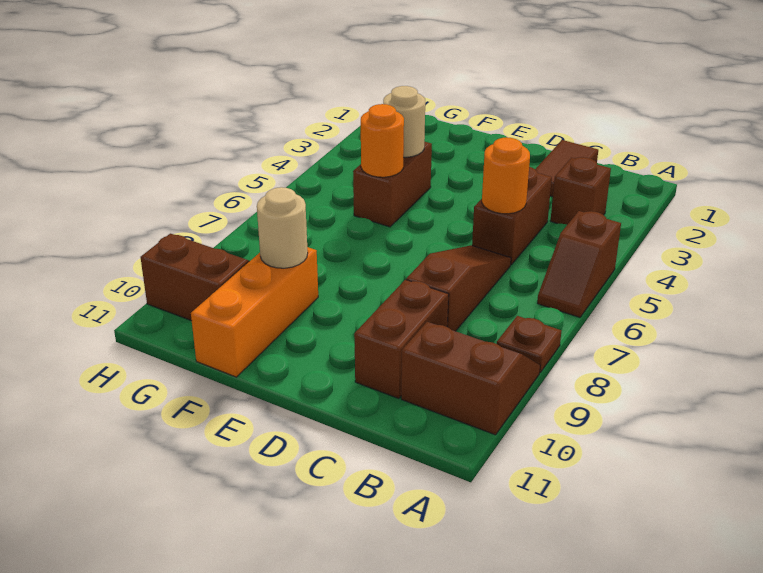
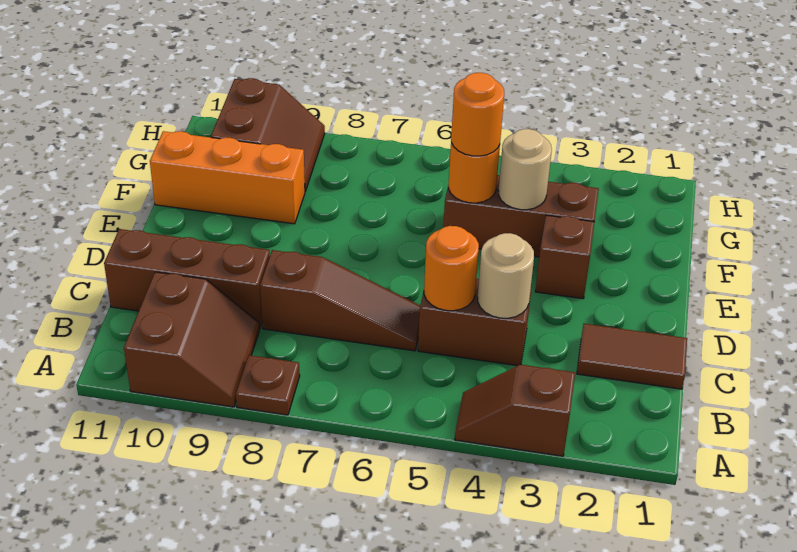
brown slope A5:A6 level 1 top 5 -> brown slope A3:A4 level 1 top 3
brown brick B3 level 1 -> brown brick E3 level 1
brown brick C9:C10 level 1 -> brown brick C9:C11 level 1
brown brick F4:F5 level 1 -> brown brick F3:F5 level 1
none -> orange round brick F5 level 3
tan round brick F9 level 2 -> tan round brick C4 level 2

